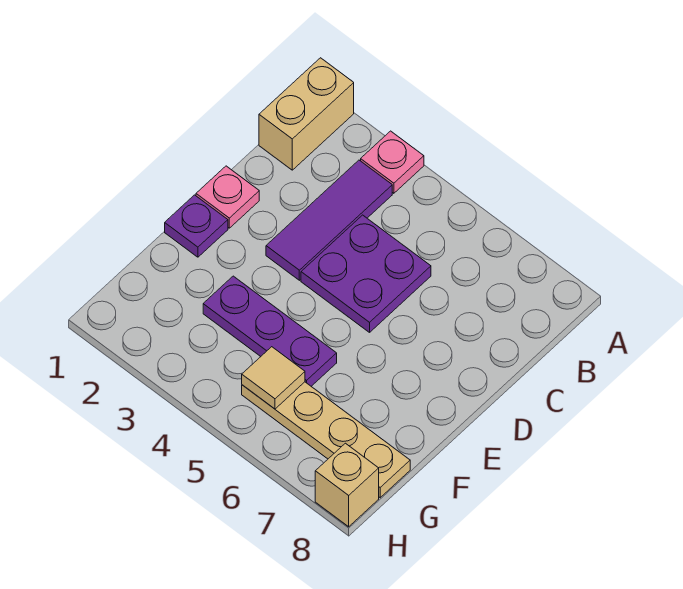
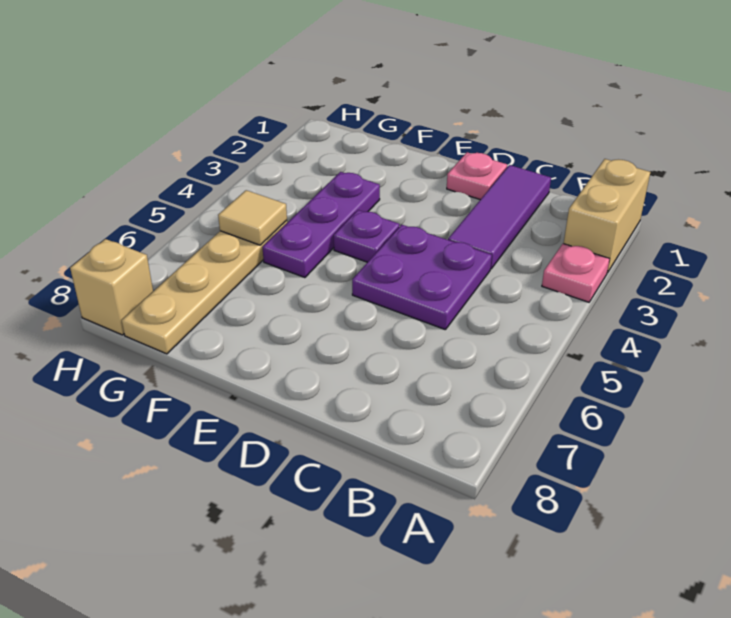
tan brick A1:B1 level 1 -> tan brick A1:A2 level 1
purple tile B3:D3 level 1 -> purple tile C1:C3 level 1
purple plate E1 level 1 -> purple plate E4 level 1

